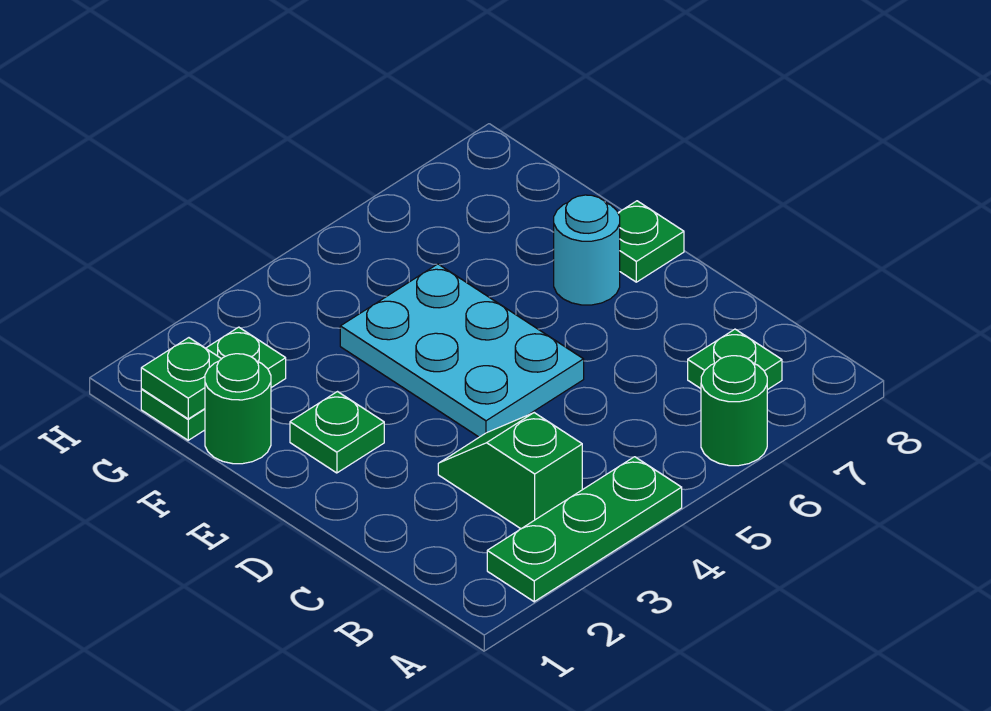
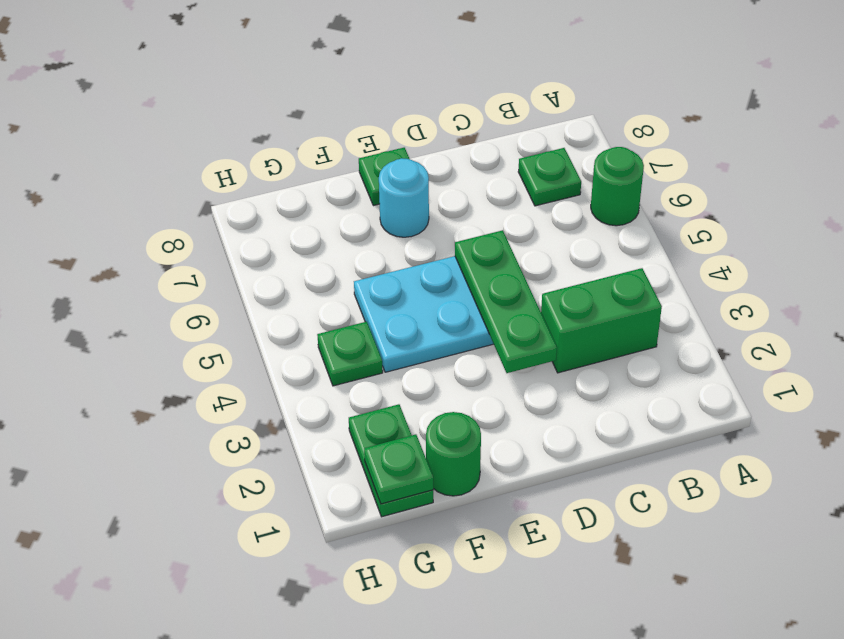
green plate A2:A4 level 1 -> green plate D3:D5 level 2
green slope B3:C3 level 1 top B -> green brick B3:C3 level 1
green plate E2 level 1 -> green plate G4 level 1

